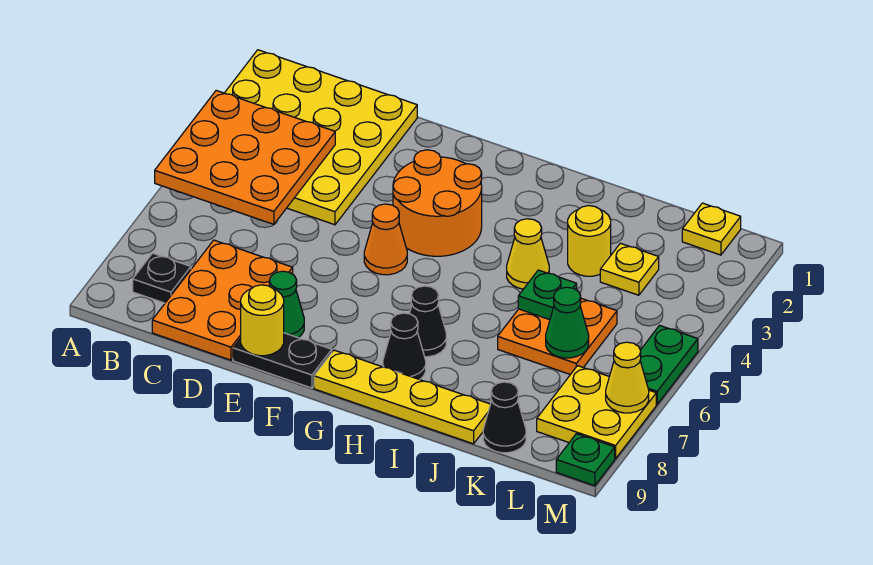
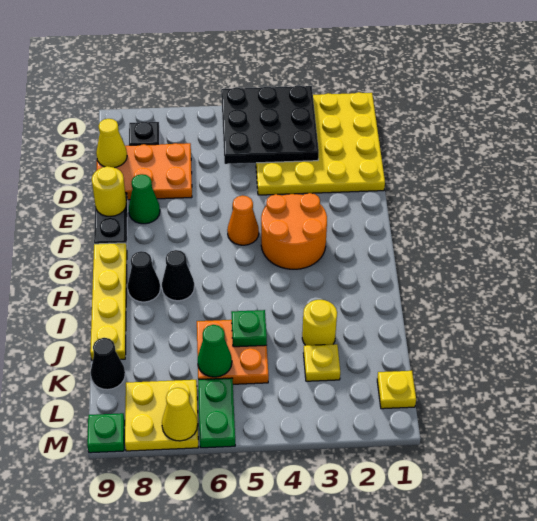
orange plate A3:C5 level 2 -> black plate A3:C5 level 2
yellow cone I4 level 1 -> yellow cone C9 level 2
green plate M5:M6 level 1 -> green plate L6:M6 level 1

